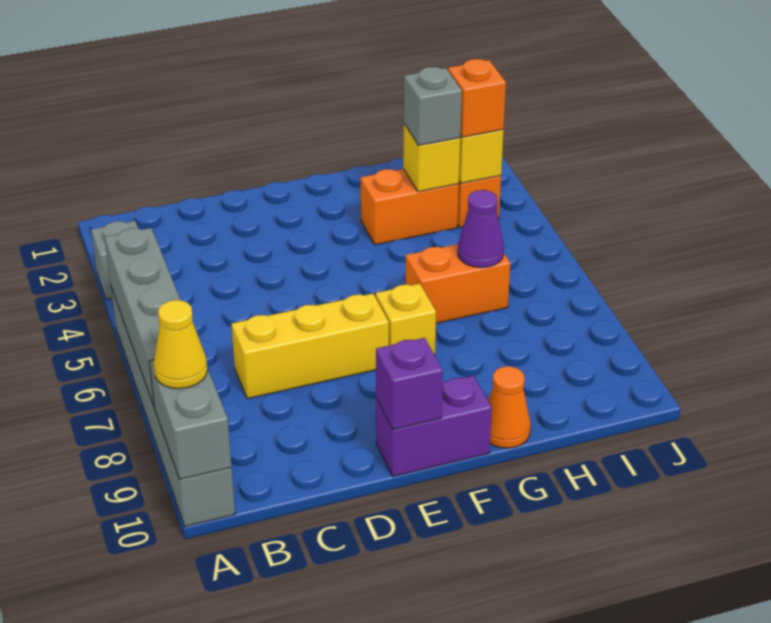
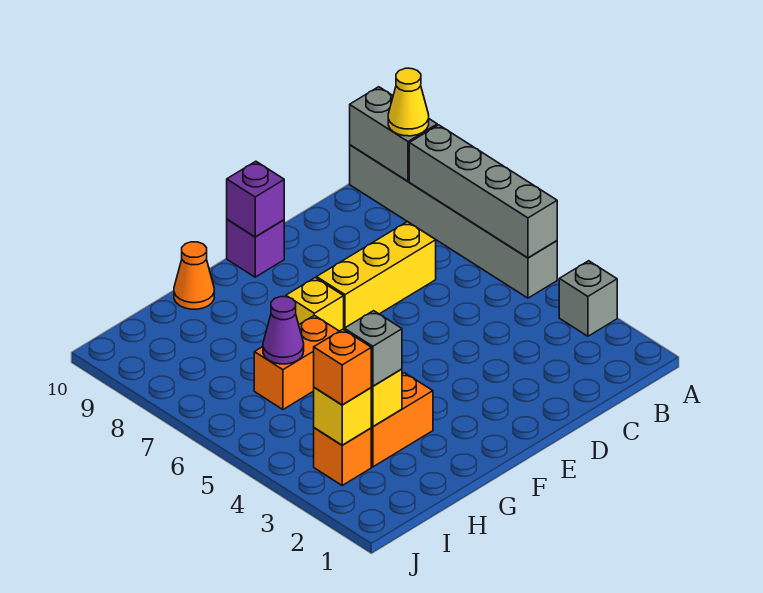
purple brick E10:F10 level 1 -> purple brick E10 level 1

